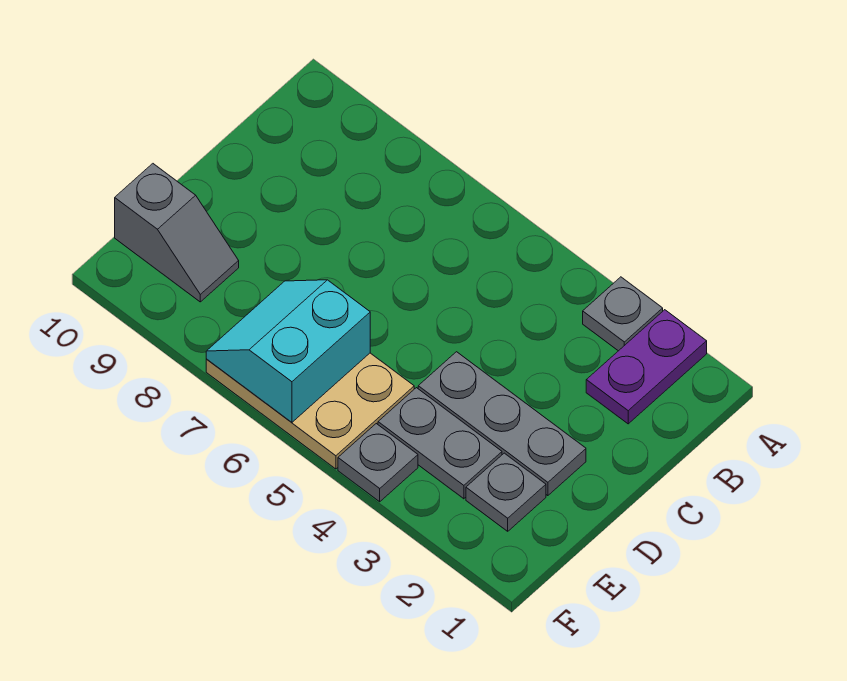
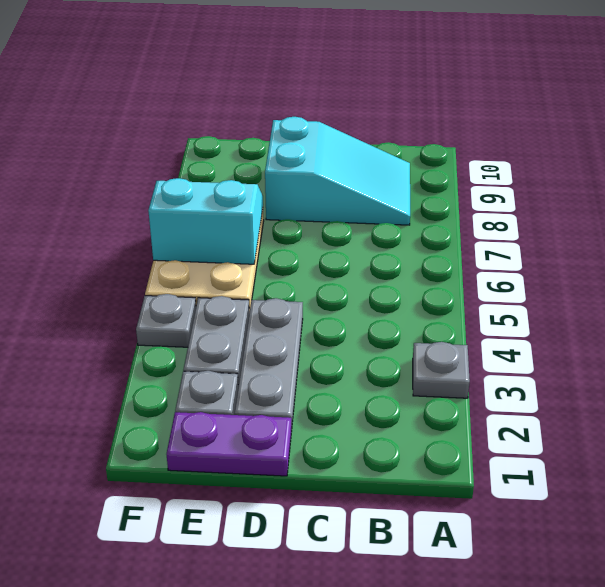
purple plate A2:B2 level 1 -> purple plate D1:E1 level 1
none -> cyan slope B8:D9 level 1 top D
grey slope E9:E10 level 1 top 10 -> none

